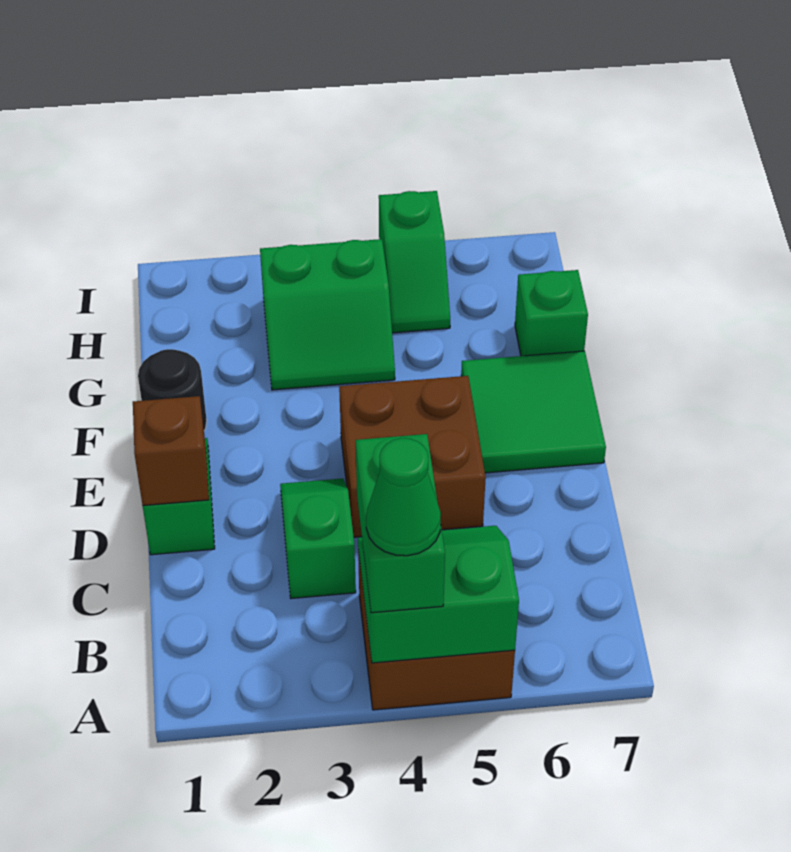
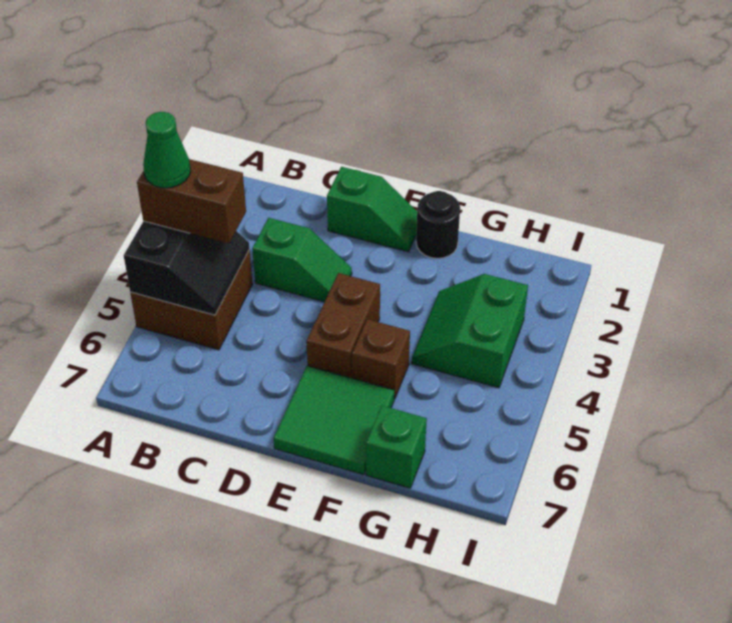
green slope A4:B5 level 2 top A -> black slope A4:B5 level 2 top A
green brick A4:B4 level 3 -> brown brick A4:B4 level 3
brown brick D1 level 2 -> brown brick F5 level 1
brown brick D4:E5 level 1 -> brown brick E4:E5 level 1
green slope H5:I5 level 1 top I -> none

